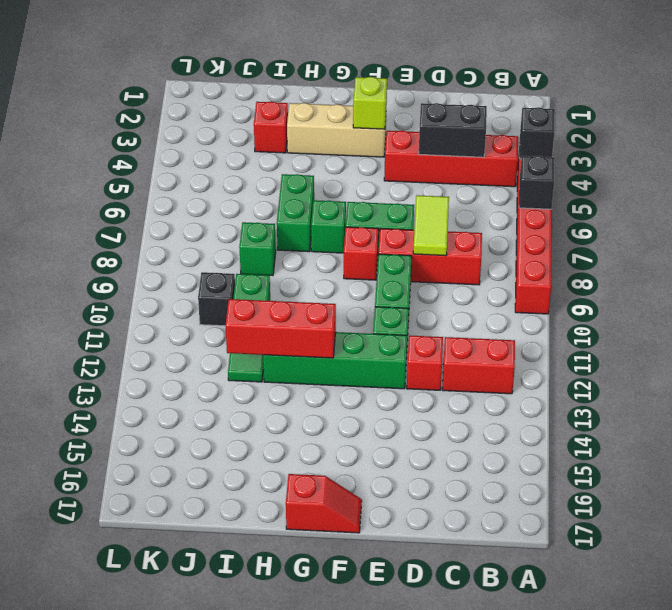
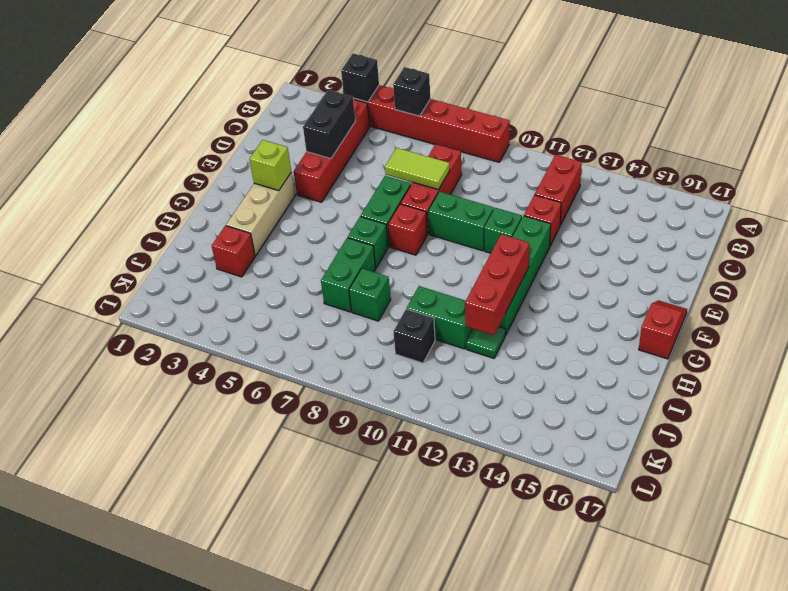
green brick H6:H7 level 1 -> green brick H7:I7 level 1

